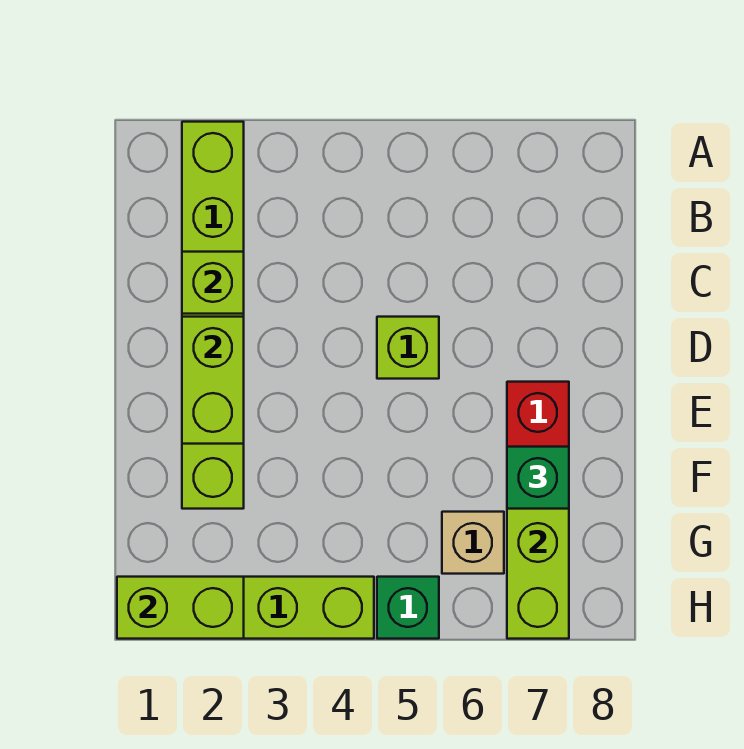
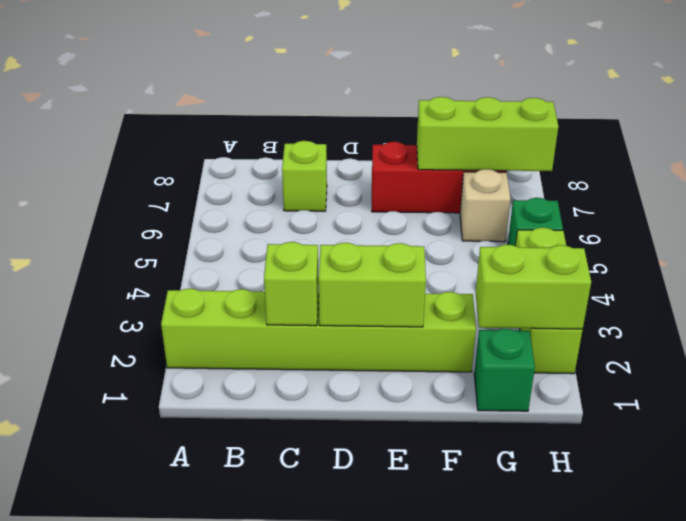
lime brick D5 level 1 -> lime brick C7 level 1
green brick F7 level 3 -> green brick G1 level 1
lime brick H1:H2 level 2 -> lime brick G2:H2 level 2

